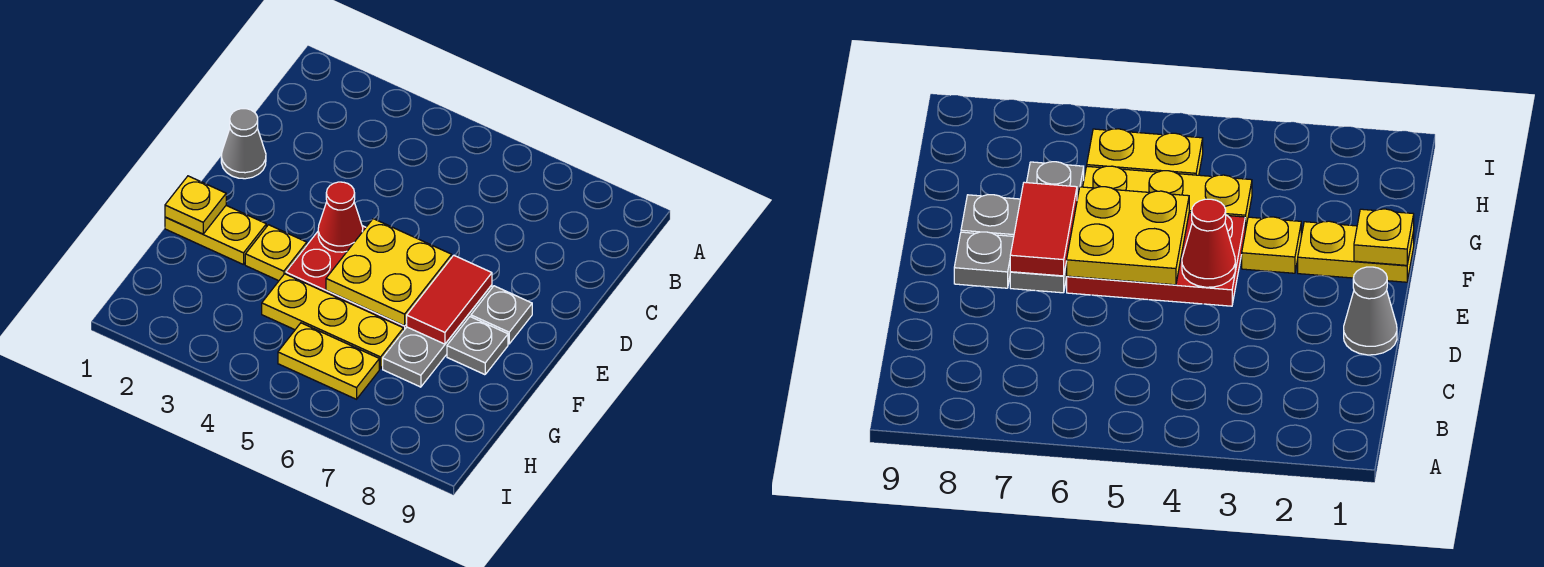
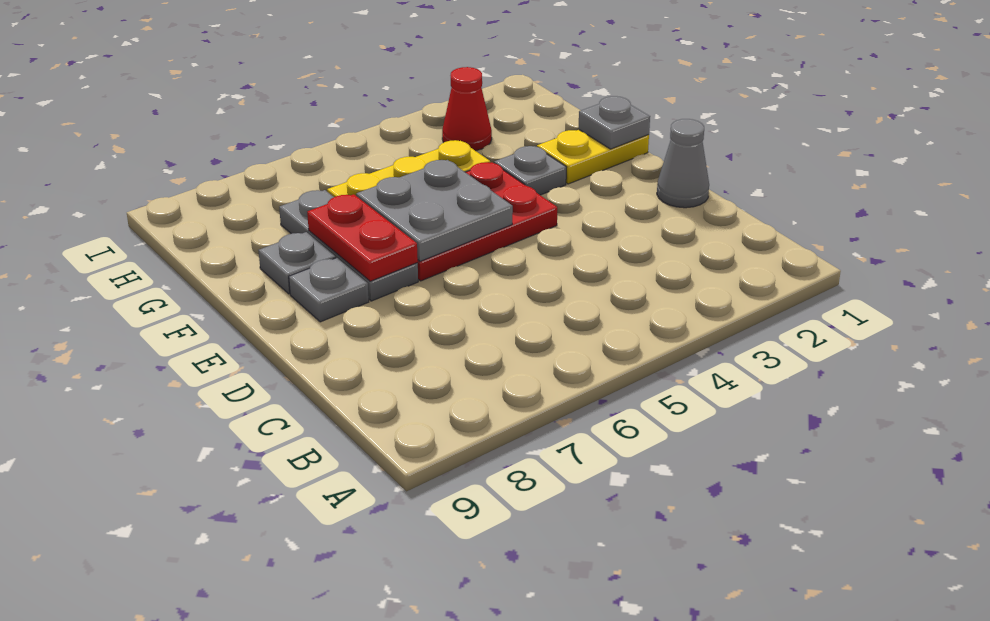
red cone E4 level 2 -> red cone H3 level 1
yellow plate E5:F6 level 2 -> grey plate E5:F6 level 2
red tile E7:F7 level 2 -> red plate E7:F7 level 2
yellow plate F1 level 2 -> grey plate F1 level 2
yellow plate F3 level 1 -> grey plate F3 level 1
yellow plate H5:H6 level 1 -> none

